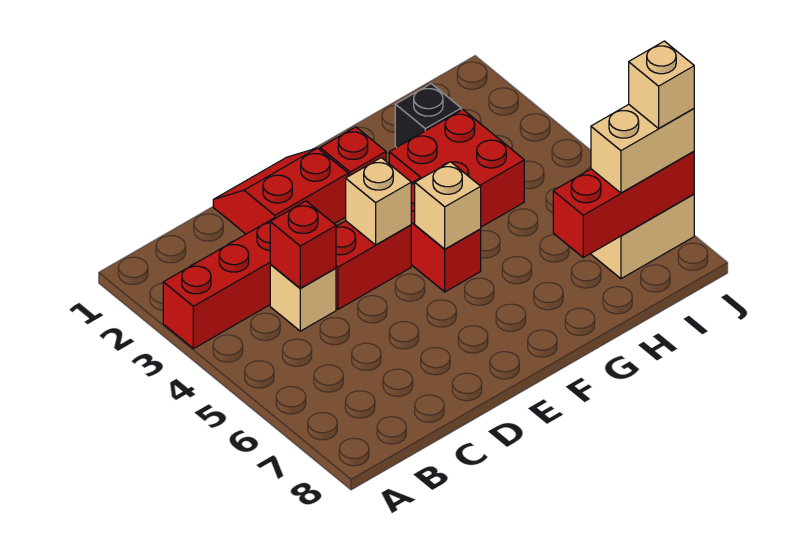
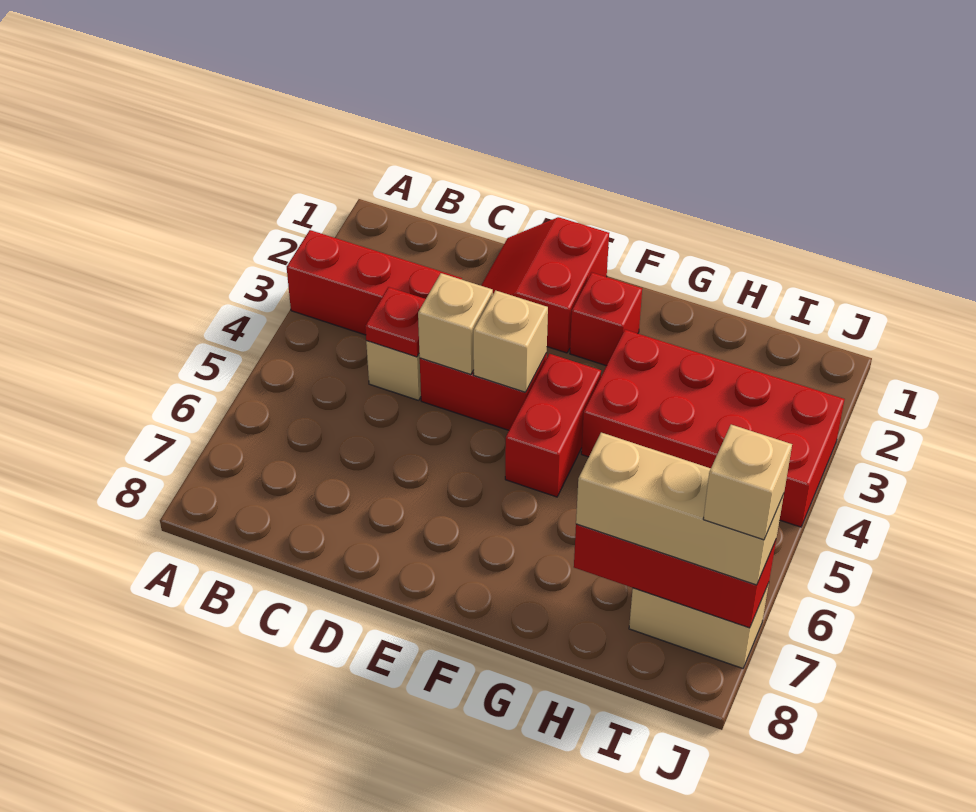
red brick C4 level 2 -> red plate C4 level 2
red slope D1:E2 level 1 top 2 -> red slope D1:E2 level 1 top E
tan brick F5 level 2 -> tan brick D4 level 2
red brick G3:H4 level 1 -> red brick G3:J4 level 1
black brick H2 level 1 -> none
tan brick I7:J7 level 3 -> tan brick H7:J7 level 3

